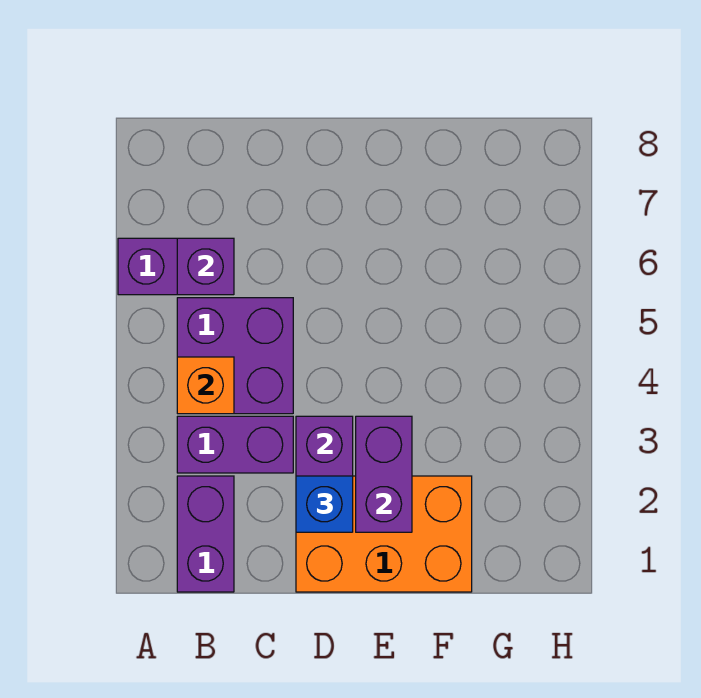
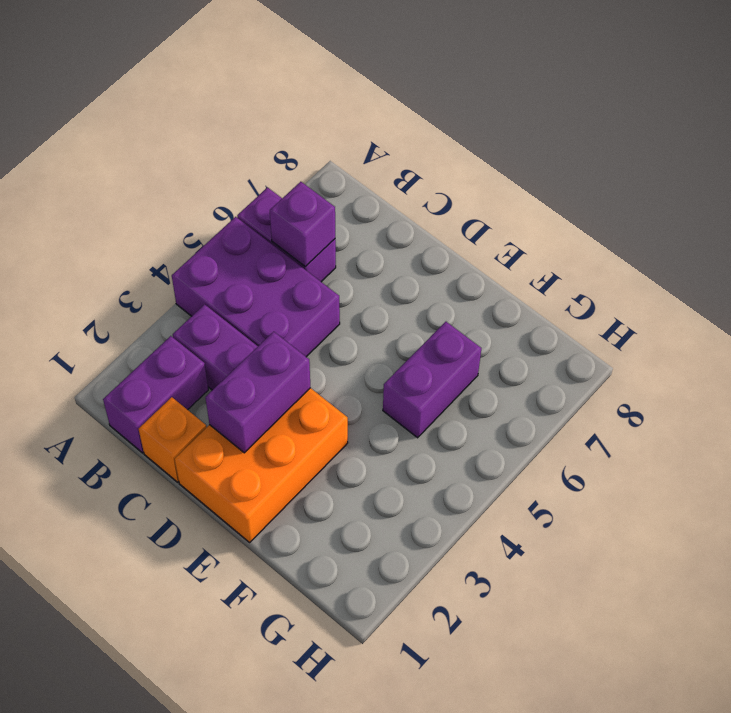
purple brick B4:C5 level 1 -> purple brick A4:C5 level 1
orange brick B4 level 2 -> orange brick C1 level 1
orange brick D1:F2 level 1 -> orange brick D1:E3 level 1
blue brick D2 level 3 -> none
purple brick E2:E3 level 2 -> purple brick F5:F6 level 1

